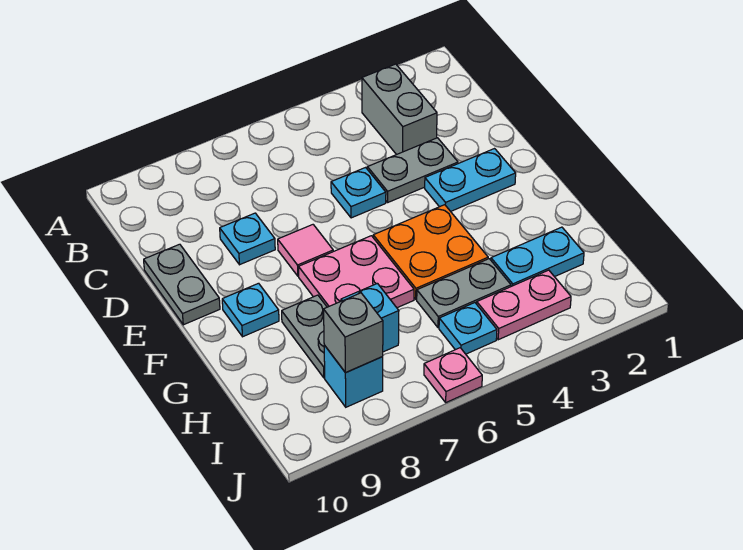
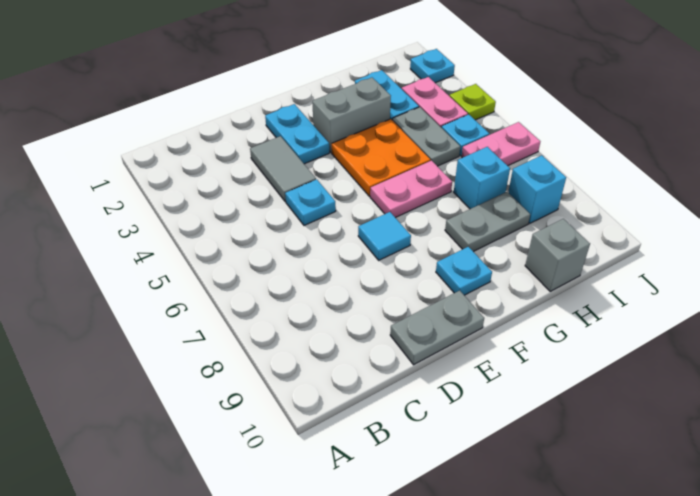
grey brick B3:C3 level 1 -> grey brick F3:G3 level 1
grey plate D3:D4 level 1 -> grey tile D3:D4 level 1
cyan plate D8 level 1 -> cyan plate J2 level 1
pink tile E7 level 1 -> cyan tile E7 level 1
pink plate F6:G7 level 1 -> pink plate F6:G6 level 1
grey brick I8 level 2 -> grey brick H10 level 1
none -> lime plate J4 level 1
pink plate J6 level 1 -> pink plate I6:J6 level 1

